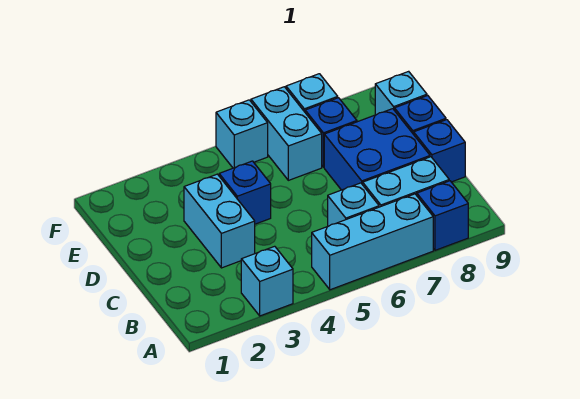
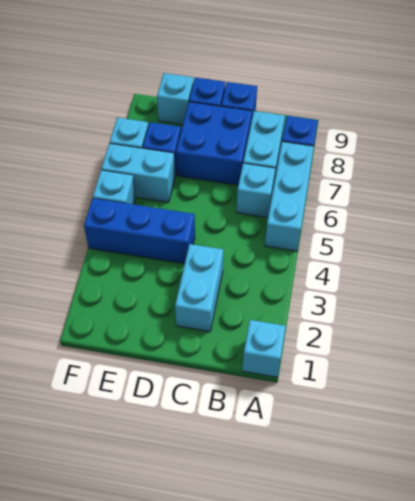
cyan brick A3 level 1 -> cyan brick A1 level 1
cyan brick C3:D3 level 1 -> cyan brick C2:C3 level 1
blue brick D4 level 1 -> blue brick D4:F4 level 1

